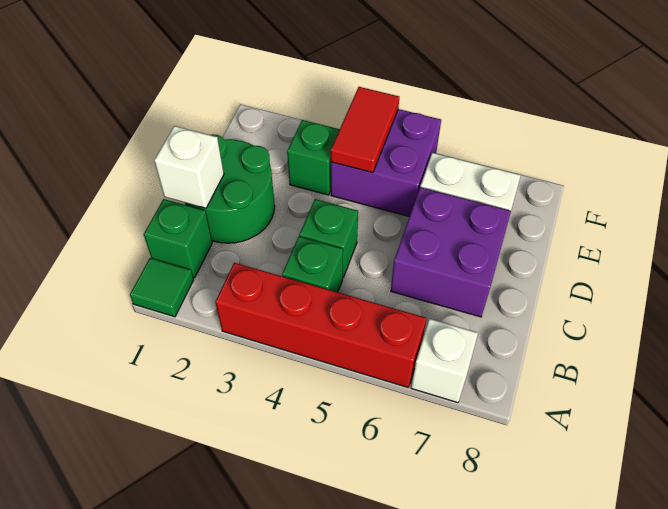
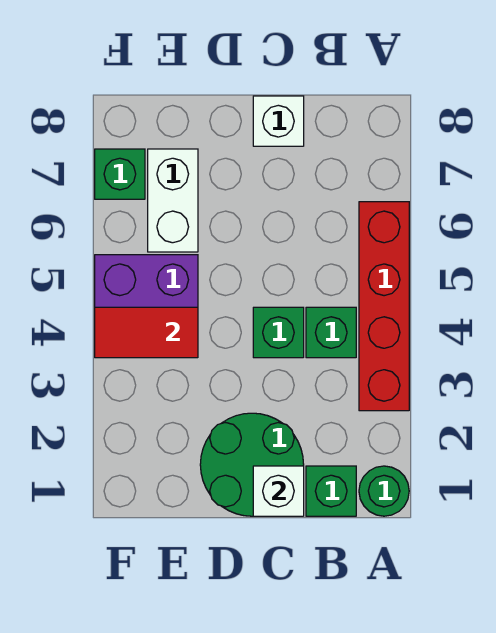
green tile A1 level 1 -> green round brick A1 level 1
white brick A7 level 1 -> white brick C8 level 1
purple brick C6:D7 level 1 -> none
green brick E3 level 1 -> green brick F7 level 1

